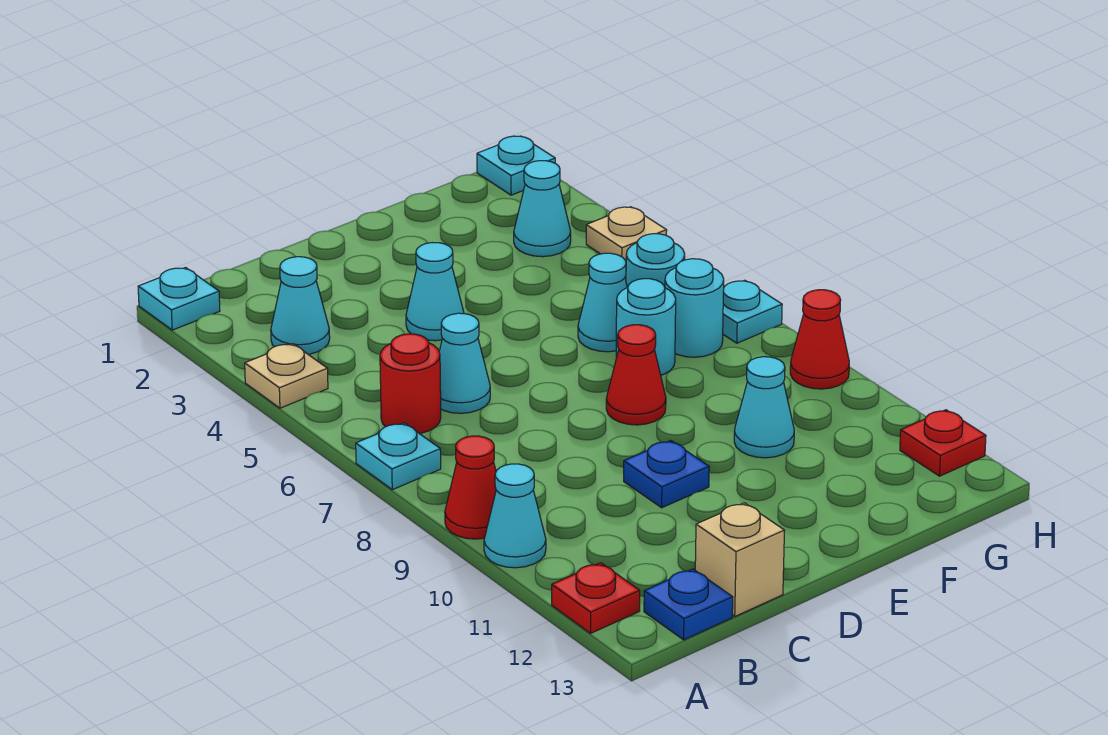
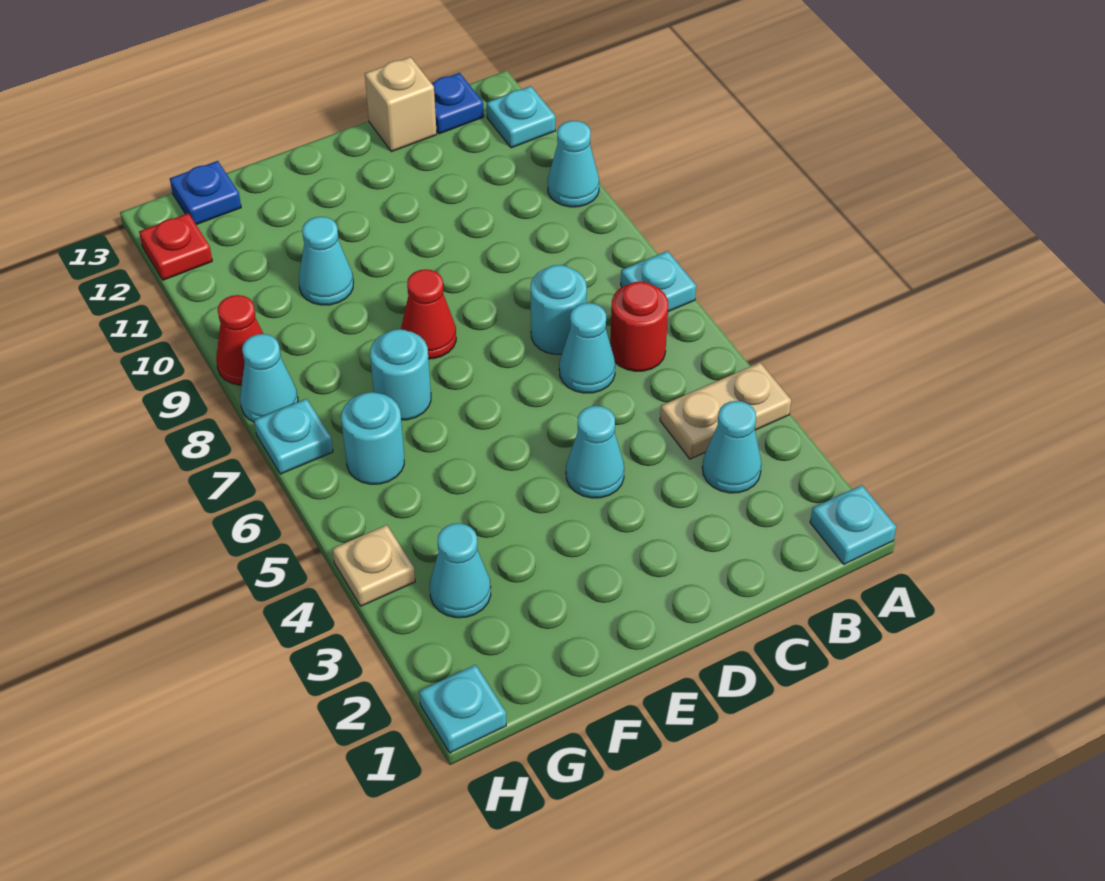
tan plate A4 level 1 -> tan plate A4:B4 level 1
red cone A9 level 1 -> none
red plate A12 level 1 -> cyan plate A12 level 1
blue plate D10 level 1 -> blue plate G13 level 1
cyan cone F6 level 1 -> cyan cone H8 level 1
cyan round brick G7 level 1 -> cyan round brick C7 level 1

